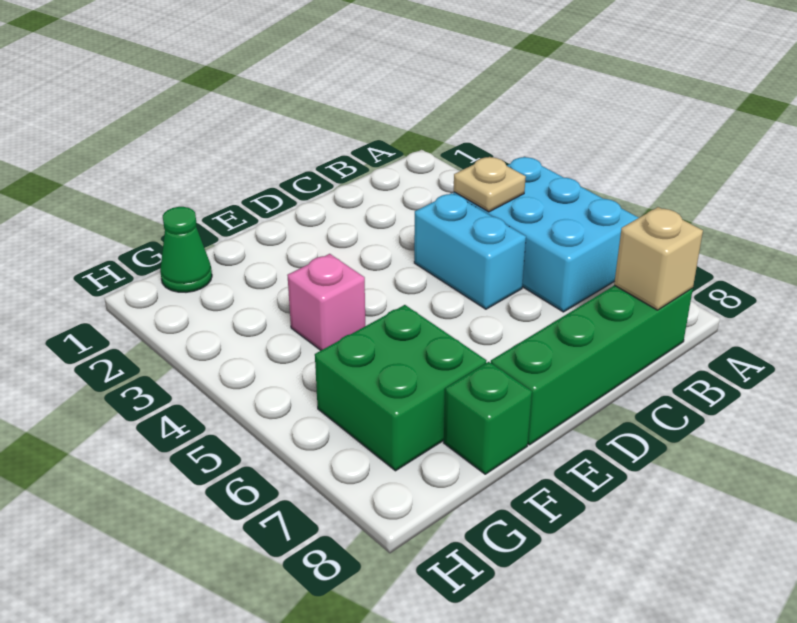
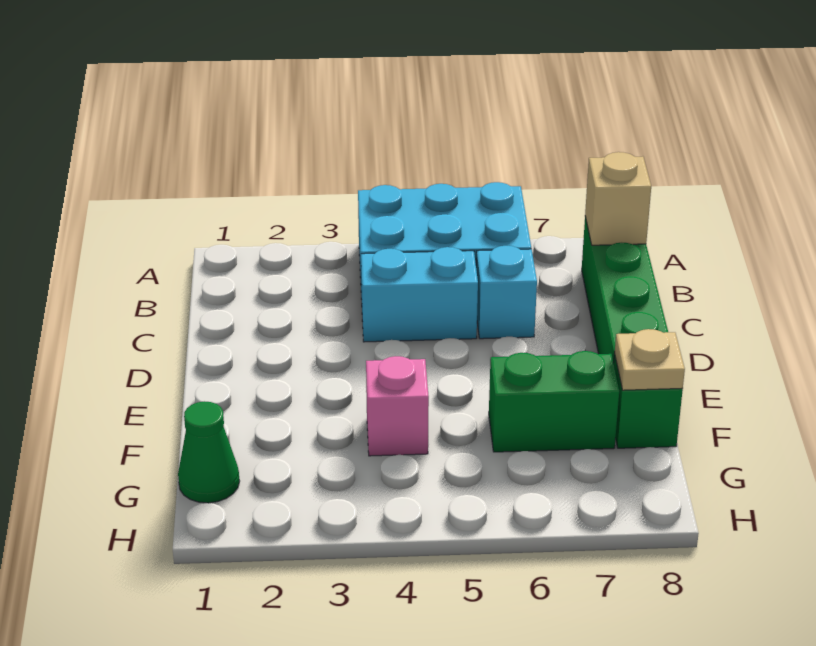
tan plate B4 level 2 -> tan plate F8 level 2
none -> cyan brick C6 level 1
green brick F6:G7 level 1 -> green brick F6:F7 level 1

